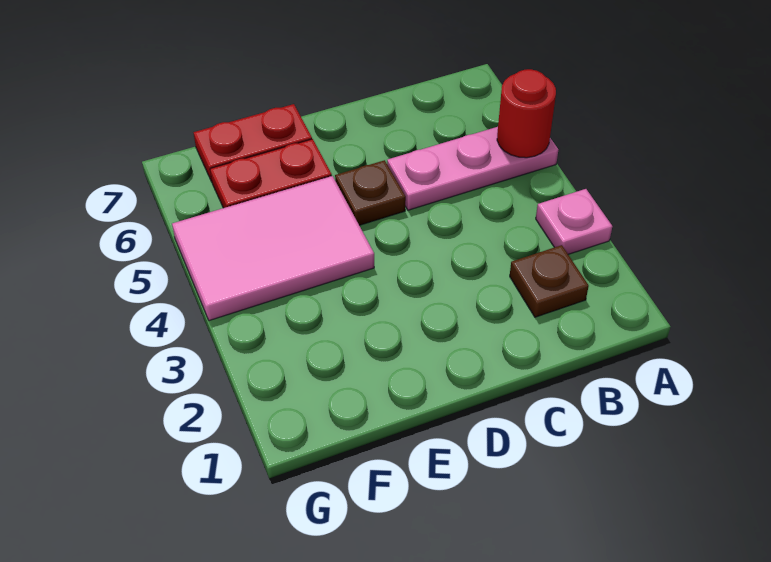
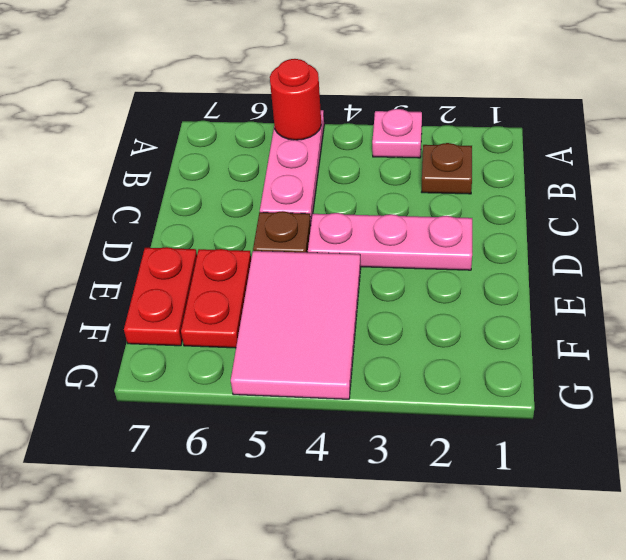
none -> pink plate D2:D4 level 1

